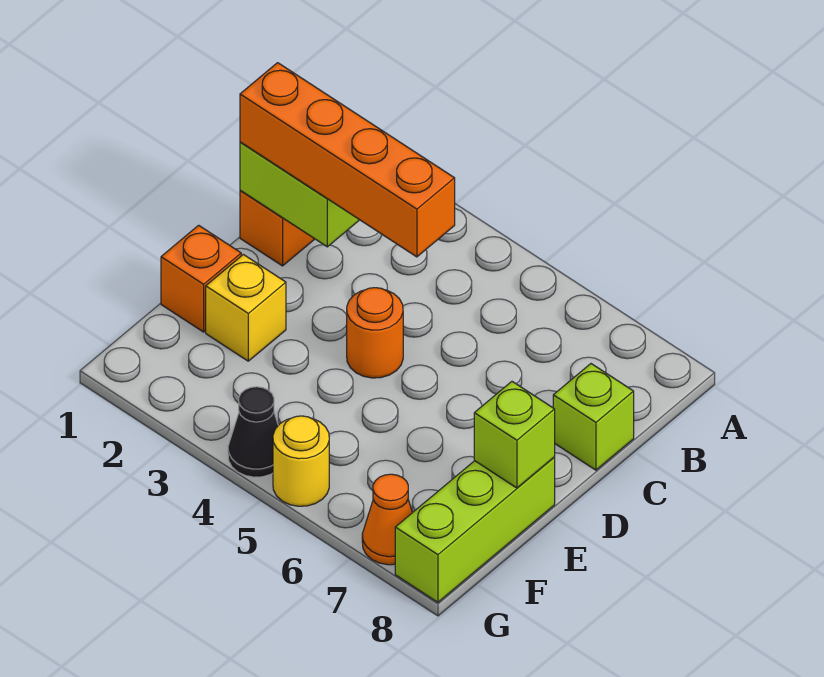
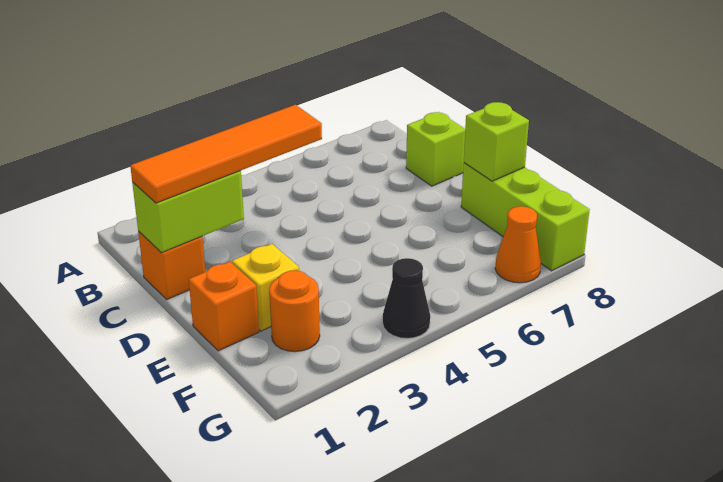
orange brick C1:C4 level 3 -> orange tile C1:C4 level 3
orange round brick D4 level 1 -> orange round brick F2 level 1
yellow round brick G5 level 1 -> none

